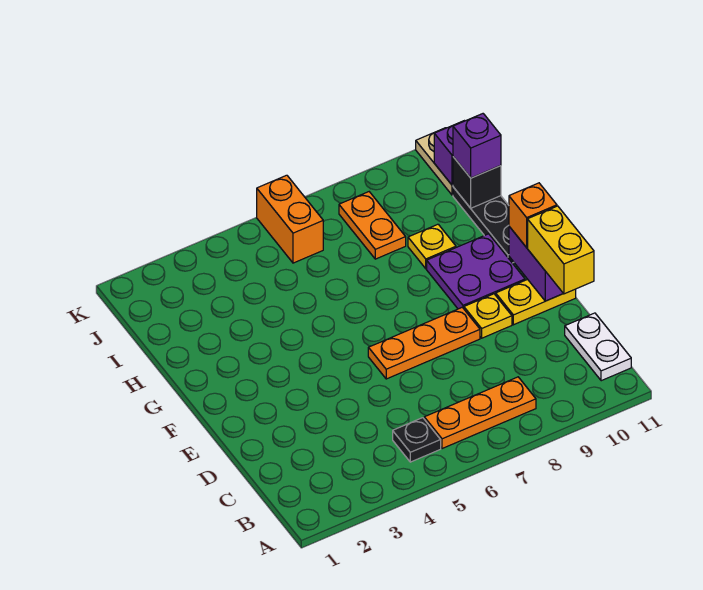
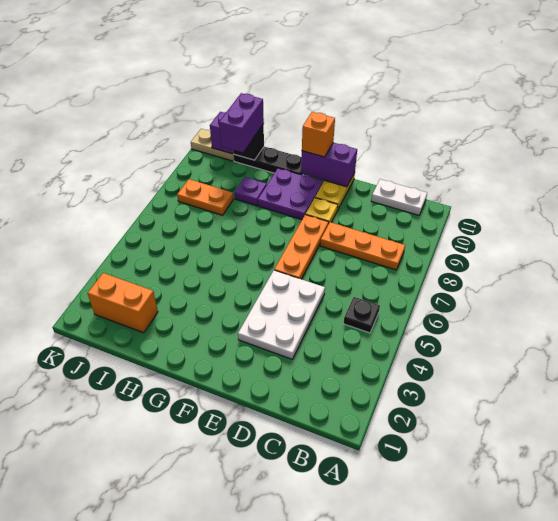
orange plate B6:B8 level 1 -> orange plate B8:D8 level 1
none -> white plate D3:E5 level 1
yellow brick D11:E11 level 3 -> none
yellow plate H9 level 1 -> purple plate H9 level 1
purple brick I11 level 3 -> purple brick I10:I11 level 3
orange brick J6:K6 level 1 -> orange brick I2:J2 level 1

